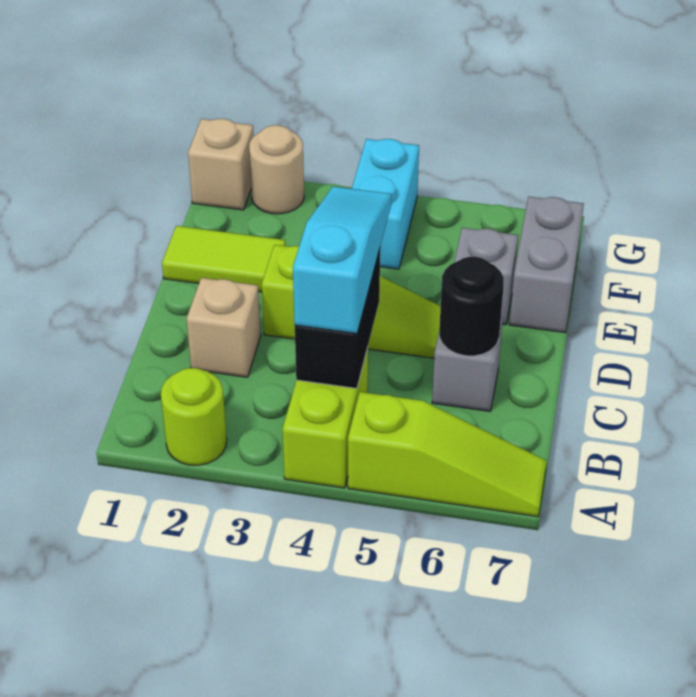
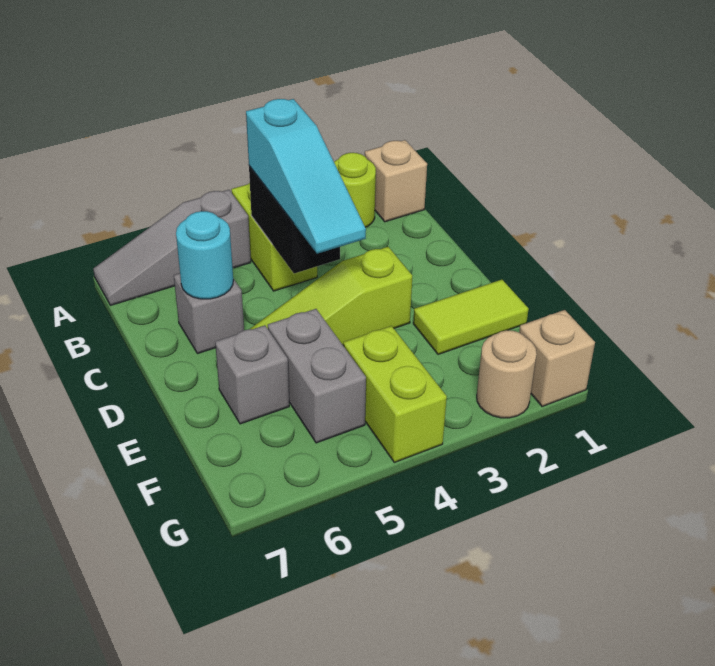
lime slope A5:A7 level 1 top 5 -> grey slope A5:A7 level 1 top 5
tan brick C2 level 1 -> tan brick A1 level 1
black round brick C6 level 2 -> cyan round brick C6 level 2
grey brick E7:F7 level 1 -> grey brick E5:F5 level 1
cyan brick F4:G4 level 1 -> lime brick F4:G4 level 1

